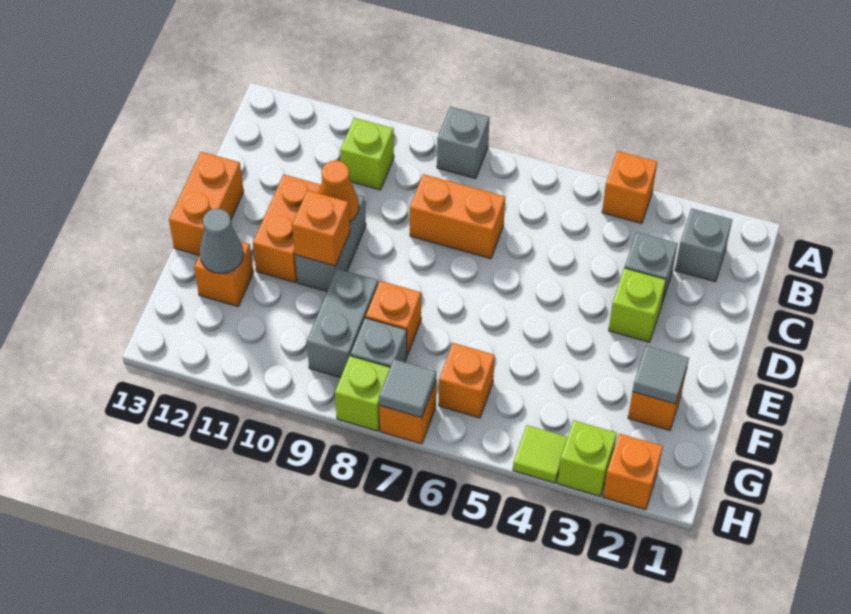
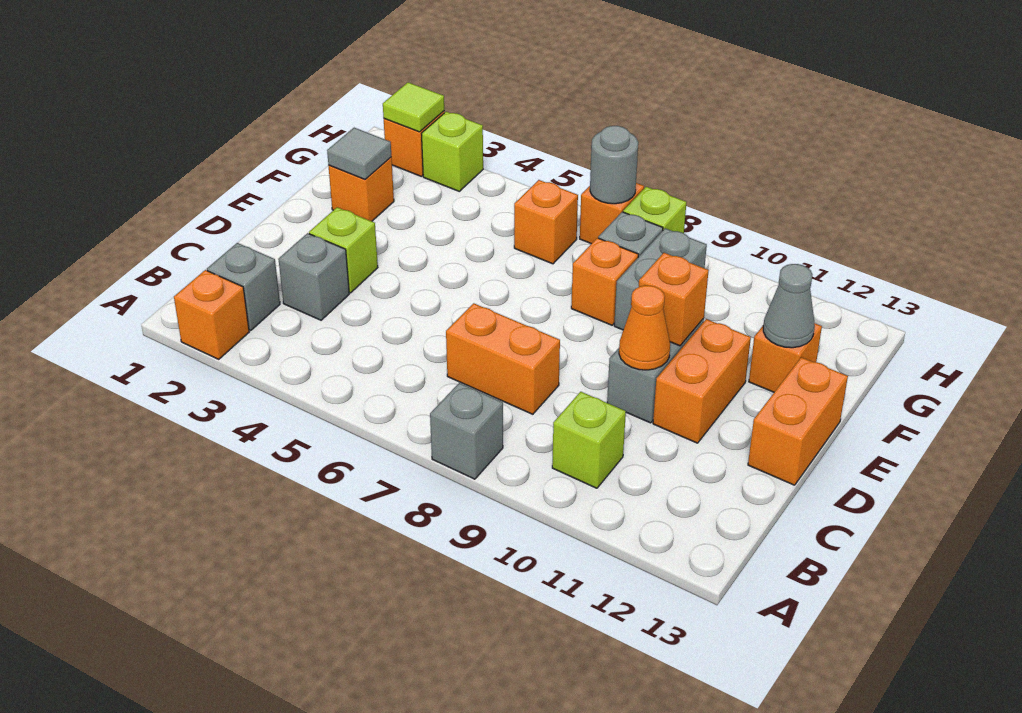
orange brick A4 level 1 -> orange brick A2 level 1
lime tile H4 level 1 -> lime tile H2 level 2
grey tile H7 level 2 -> grey round brick H7 level 2

